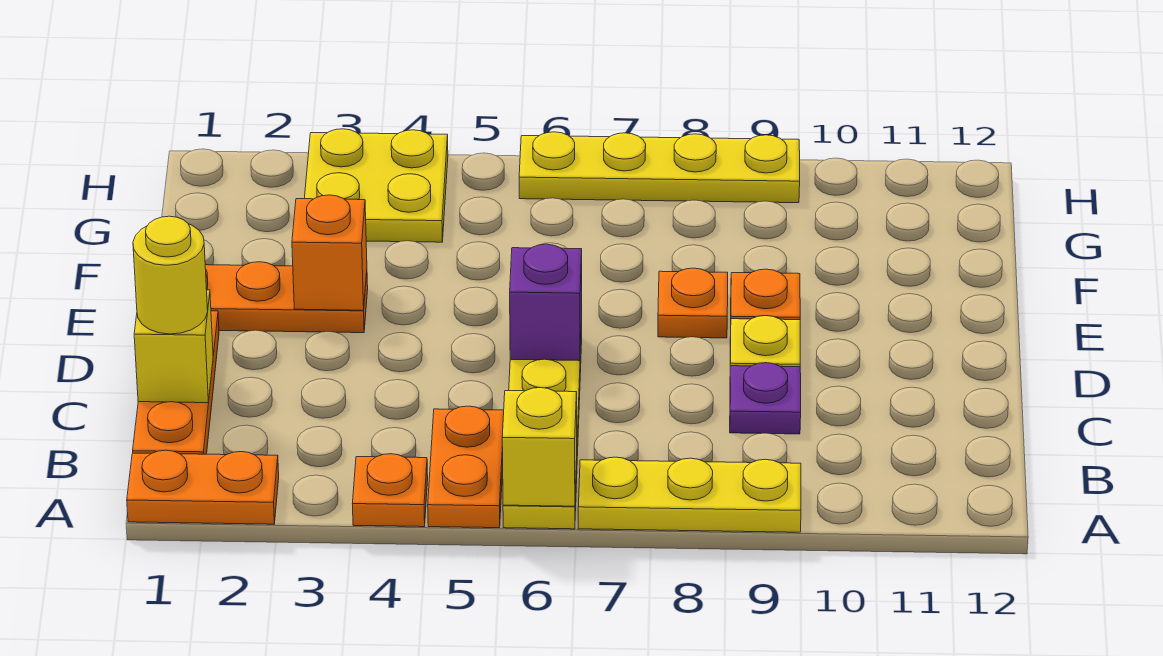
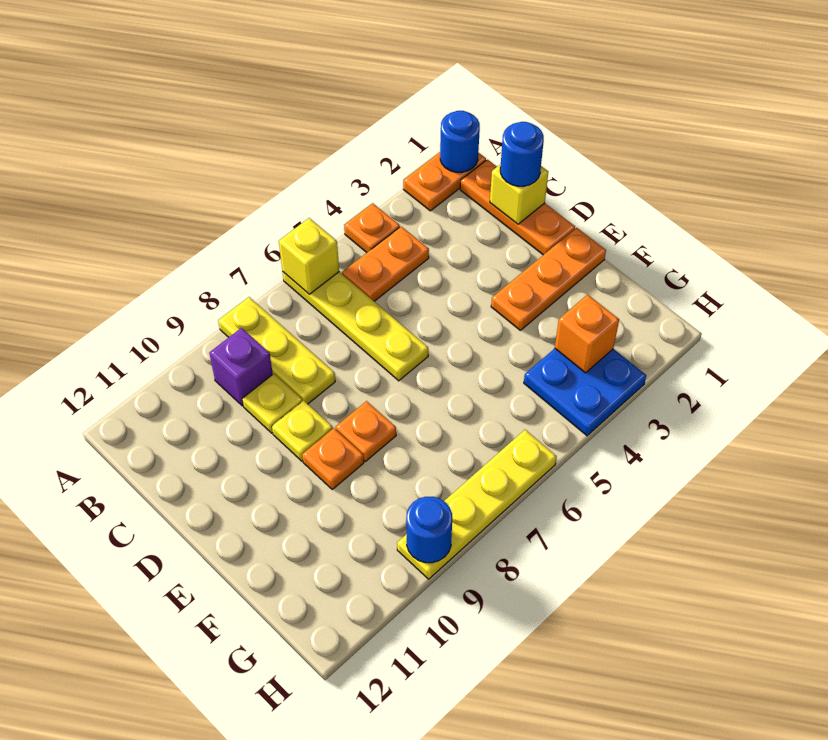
none -> blue round brick A1 level 2
orange plate A5:B5 level 1 -> orange plate B4:B5 level 1
yellow plate A7:A9 level 1 -> yellow plate A8:C8 level 1
yellow round brick C1 level 3 -> blue round brick C1 level 3
purple plate C9 level 1 -> yellow plate C9 level 1
purple brick D6 level 2 -> purple brick B9 level 1
orange brick E3 level 2 -> orange brick G3 level 2
yellow plate G3:H4 level 1 -> blue plate G3:H4 level 1
none -> blue round brick H9 level 2

